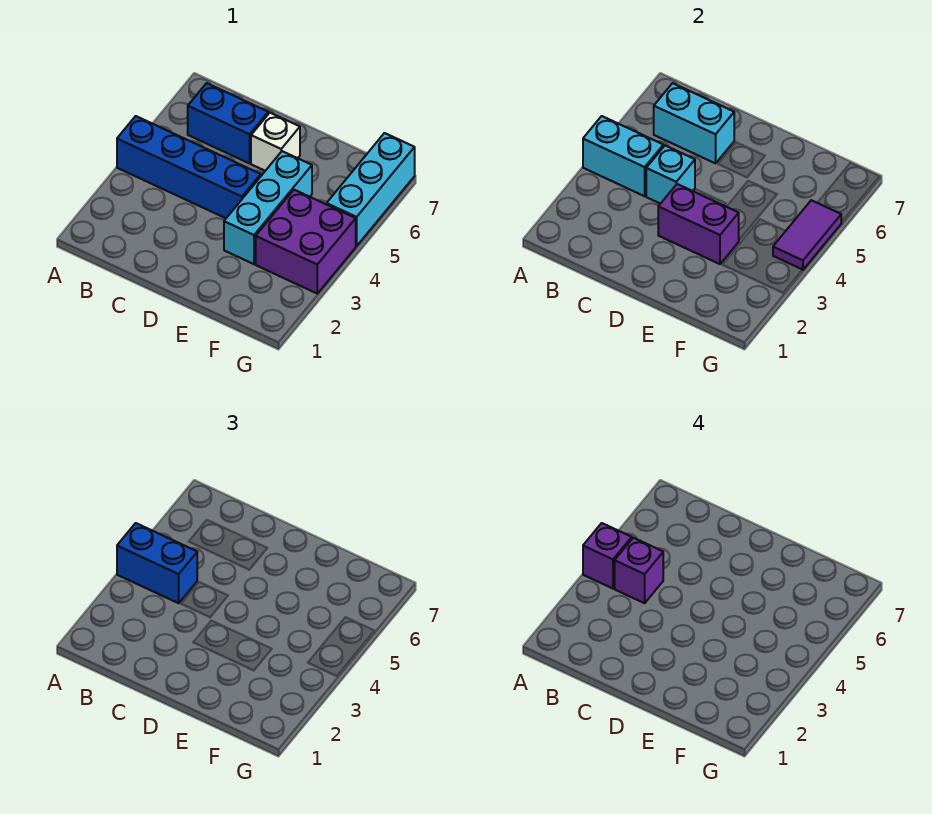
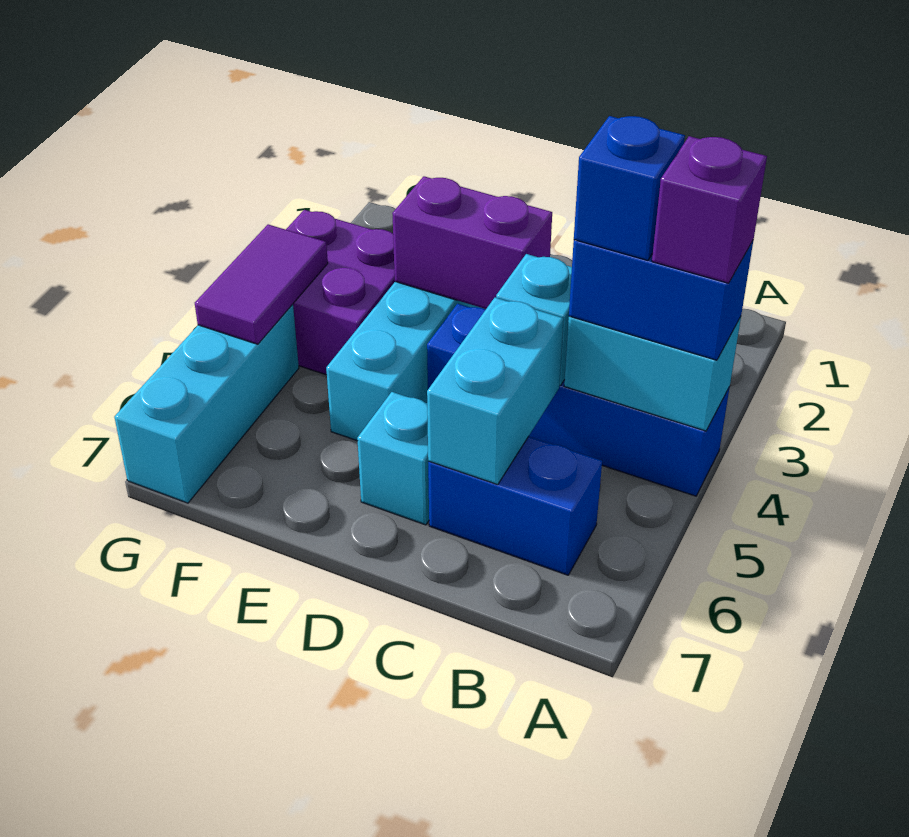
purple brick B4 level 4 -> blue brick B4 level 4
cyan brick B6:C6 level 2 -> cyan brick C5:C6 level 2
white brick D6 level 1 -> cyan brick D6 level 1

